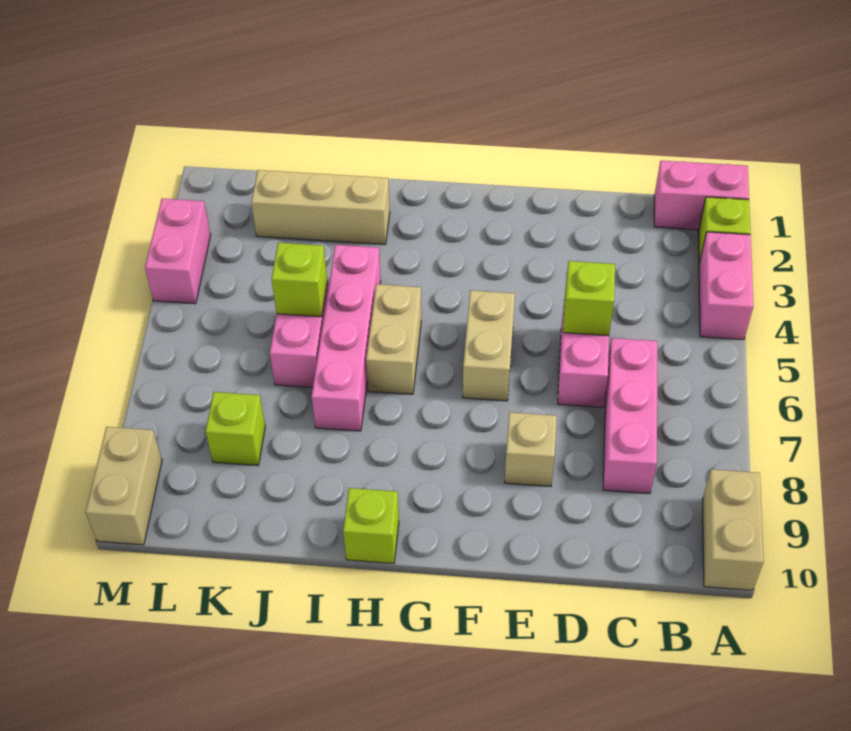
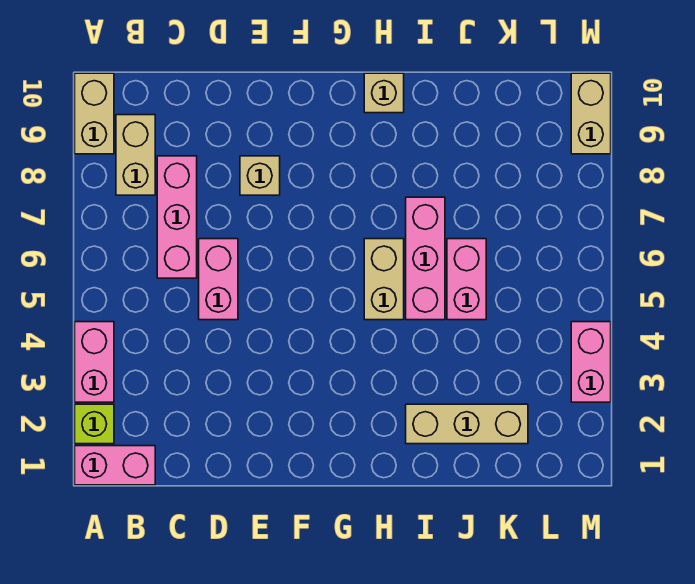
lime brick D5 level 2 -> none
tan brick F5:F6 level 1 -> tan brick B8:B9 level 1
lime brick H10 level 1 -> tan brick H10 level 1
pink brick I4:I7 level 1 -> pink brick I5:I7 level 1
lime brick J5 level 2 -> none
lime brick K8 level 1 -> none

